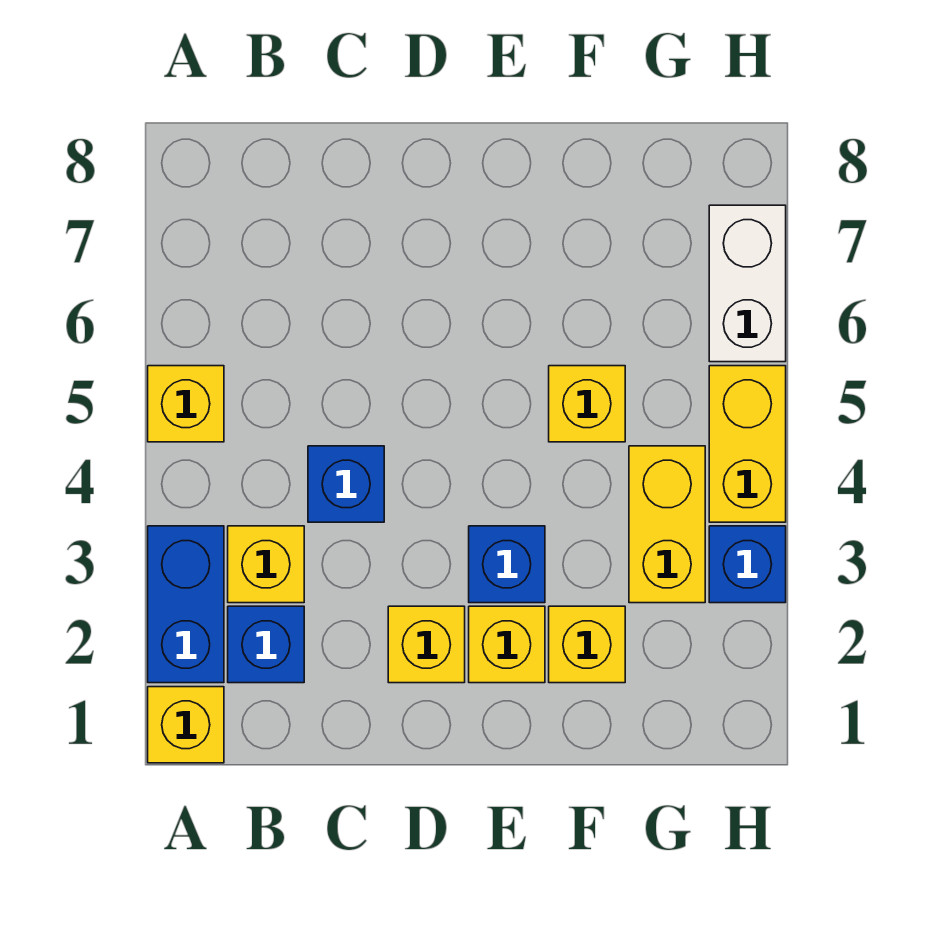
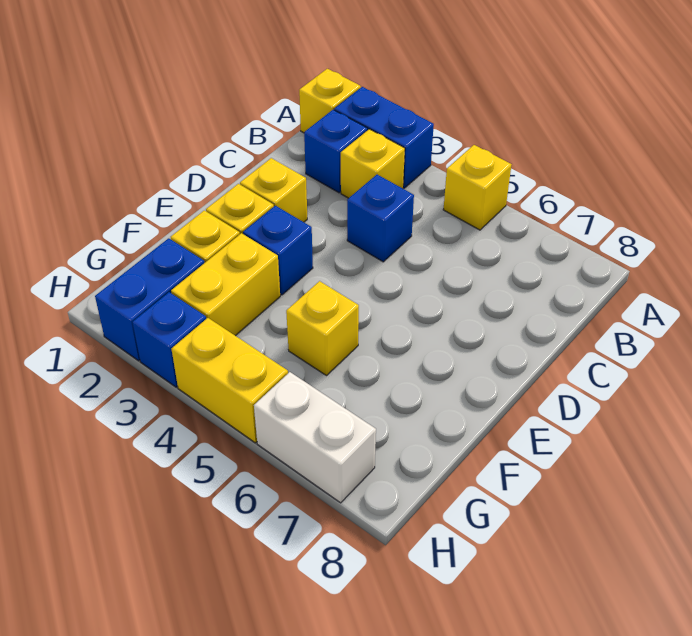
none -> blue brick G2:H2 level 1
yellow brick G3:G4 level 1 -> yellow brick F3:G3 level 1

